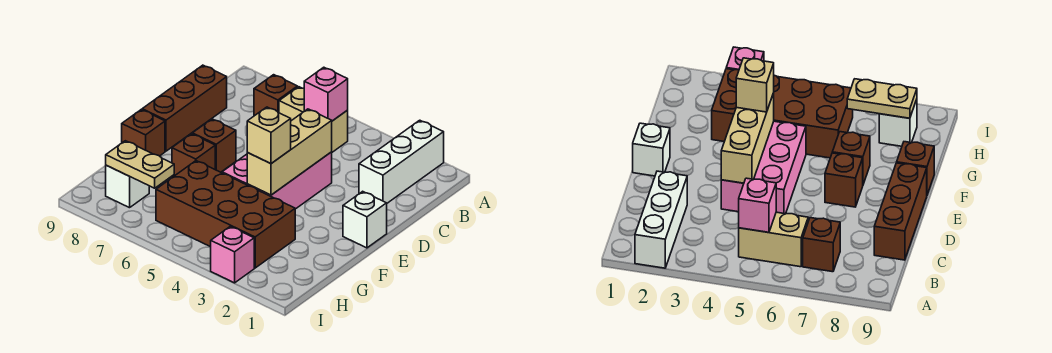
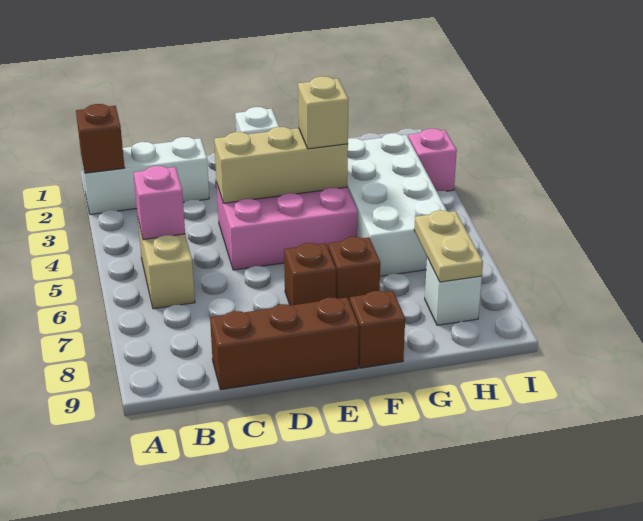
brown brick B7 level 1 -> brown brick A2 level 2
brown brick G3:H6 level 1 -> white brick G3:H6 level 1

